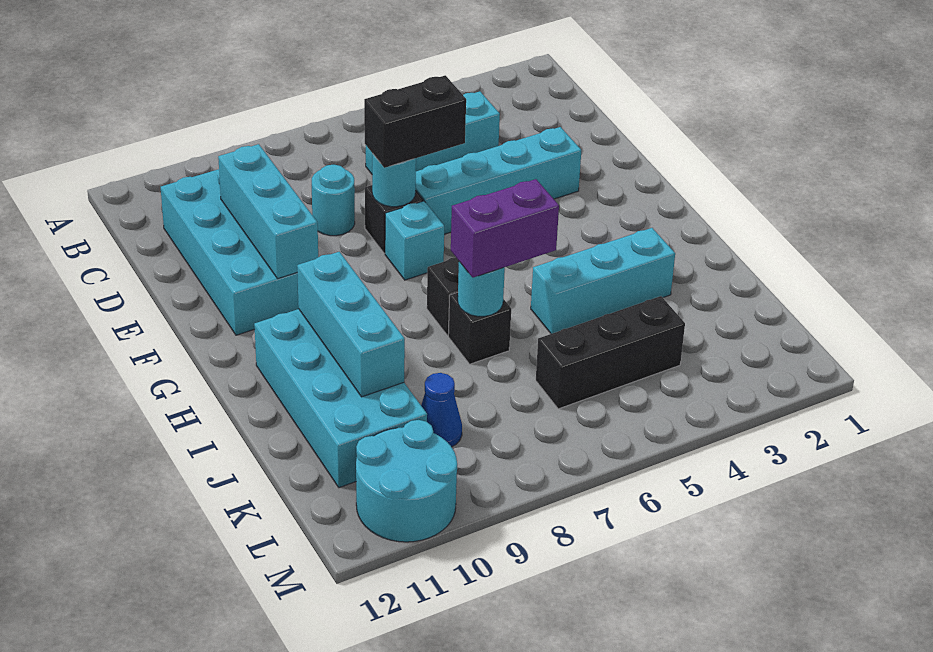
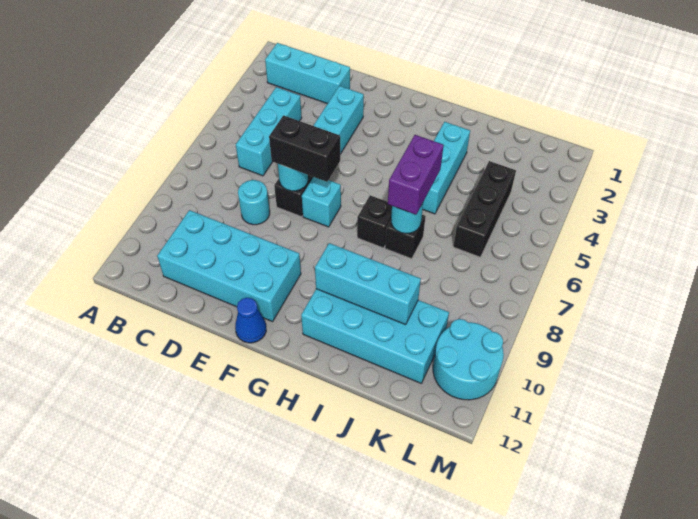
cyan brick D10:F10 level 2 -> cyan brick B2:D2 level 1
black brick E6:E7 level 3 -> black brick E7:F7 level 3
blue cone K9 level 1 -> blue cone F12 level 1

